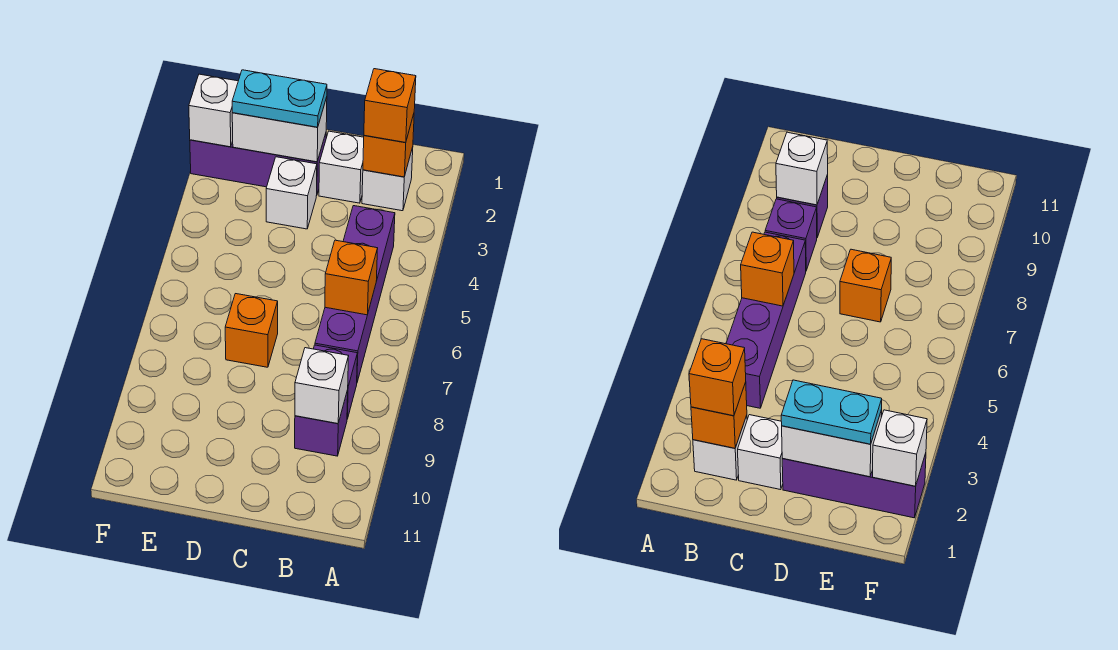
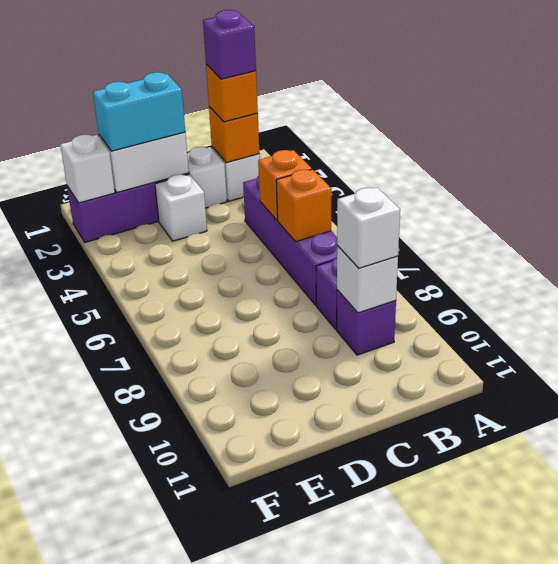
none -> purple brick B2 level 4
none -> white brick B9 level 3
cyan plate D2:E2 level 3 -> cyan brick D2:E2 level 3
orange brick D7 level 1 -> orange brick B5 level 2

